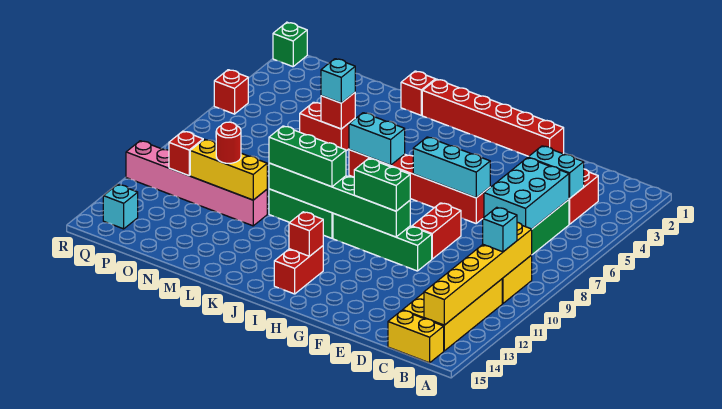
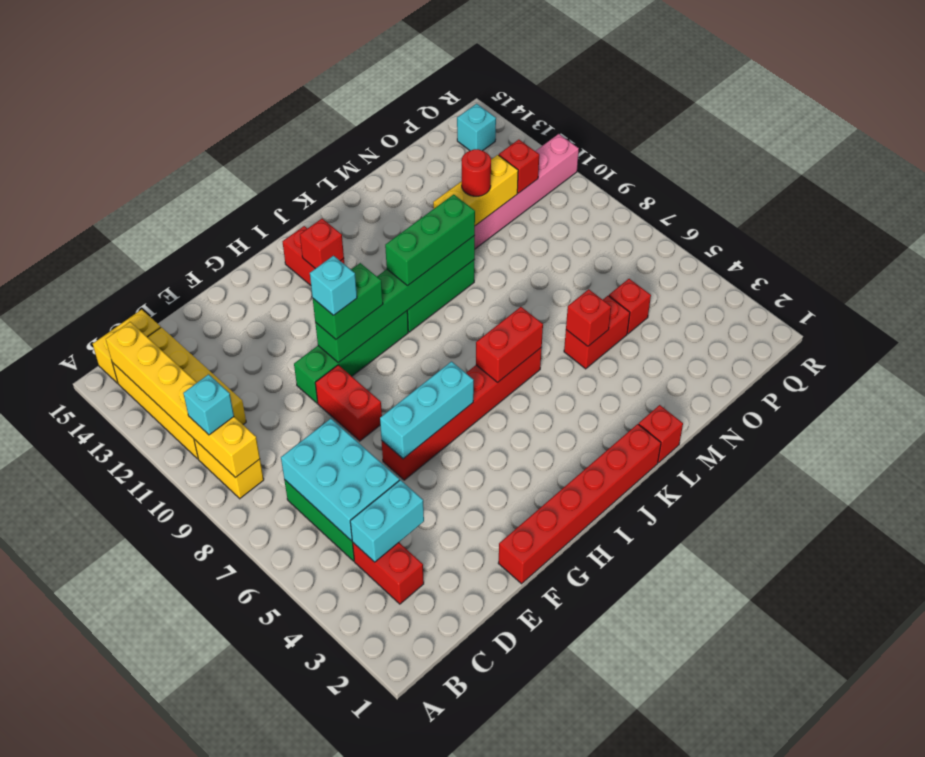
cyan brick J6:K6 level 2 -> red brick J6:K6 level 2
cyan brick M5 level 3 -> cyan brick G10 level 4
green brick R1 level 1 -> none
red brick R5 level 1 -> red brick O5 level 1

